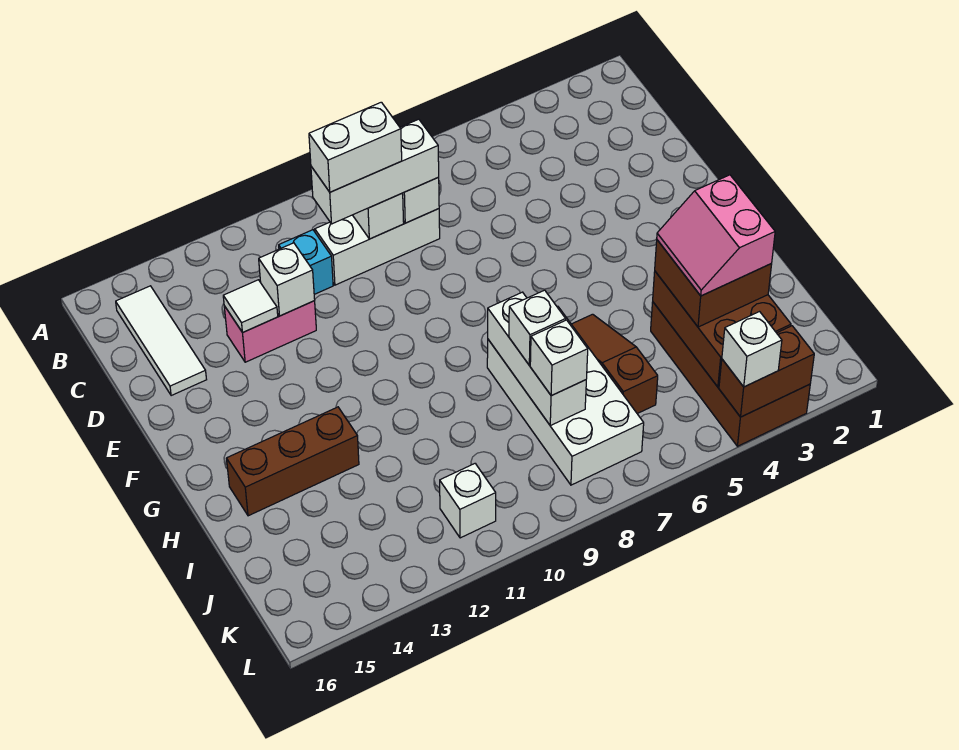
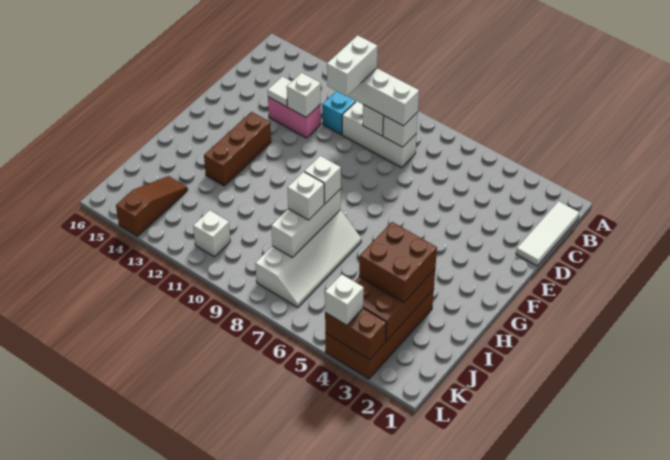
white tile B15:D15 level 1 -> white tile B1:D1 level 1
white brick C9:C10 level 4 -> white brick C10:D10 level 4
brown slope H6:J6 level 1 top J -> brown slope J14:L14 level 1 top L
white brick H7:K8 level 1 -> white slope H7:K8 level 1 top 8
brown brick H13:H15 level 1 -> brown brick F13:H13 level 1
pink slope I3:J4 level 4 top 3 -> none
white brick J8 level 3 -> white brick H8 level 3

